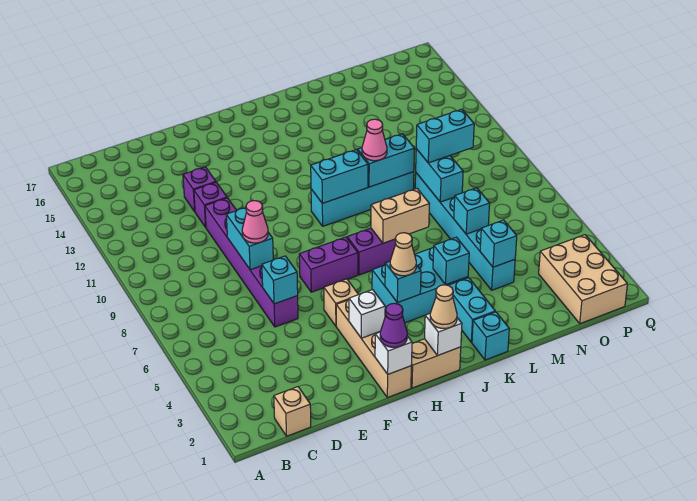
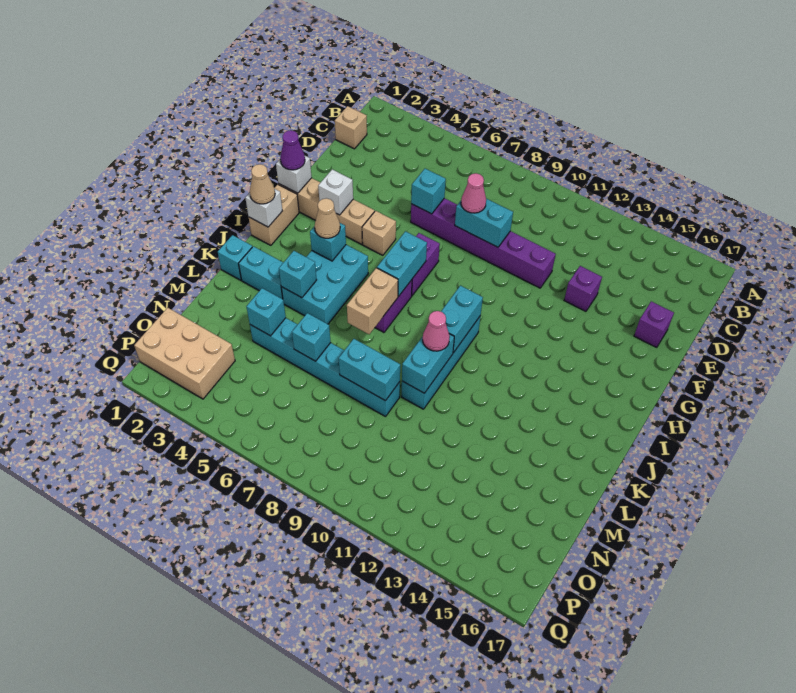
purple brick E12 level 1 -> purple brick E16 level 1
cyan brick M9:N9 level 3 -> cyan brick H7:I7 level 2

